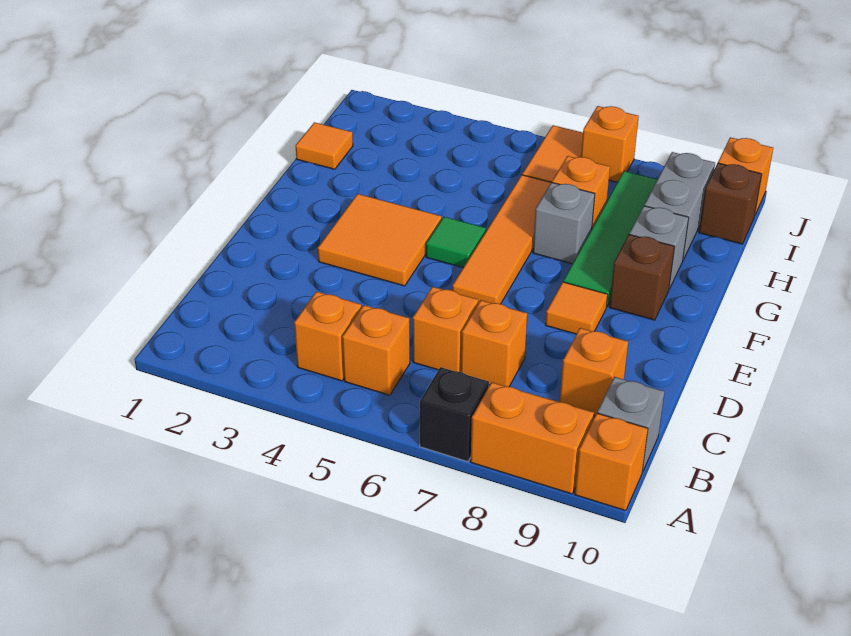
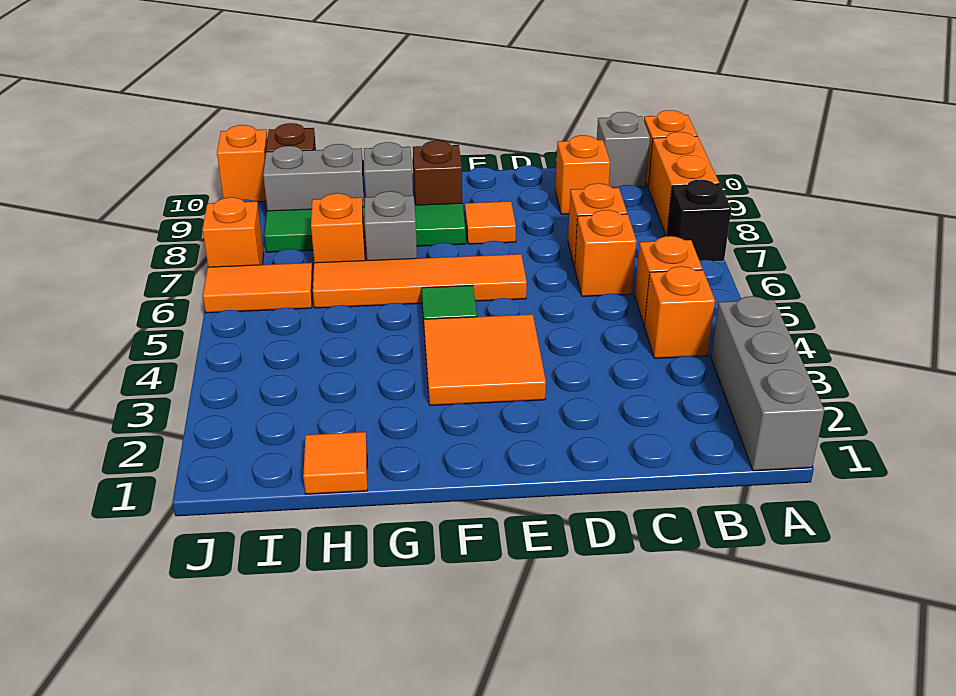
none -> grey brick A1:A3 level 1

